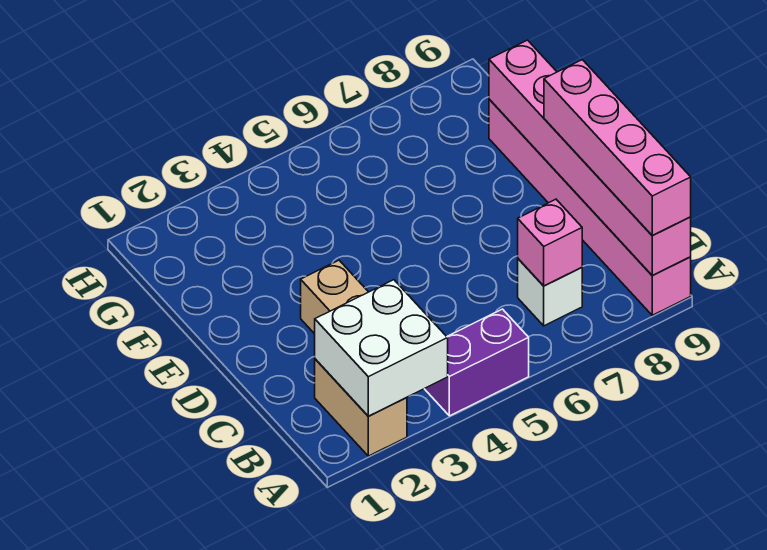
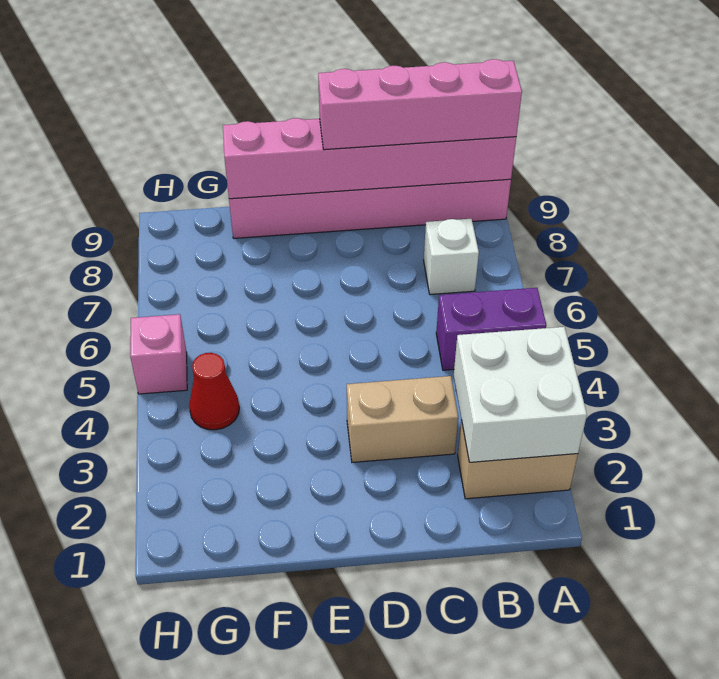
purple brick A4:A5 level 1 -> purple brick A5:B5 level 1
pink brick B7 level 2 -> pink brick H5 level 1
none -> red cone G4 level 1

